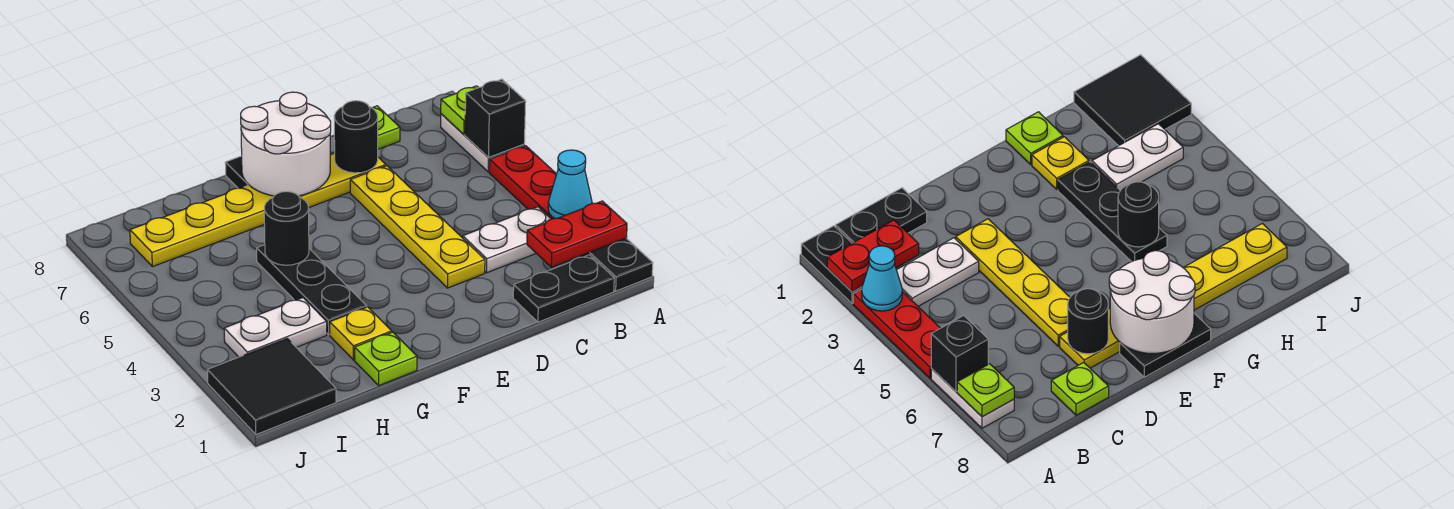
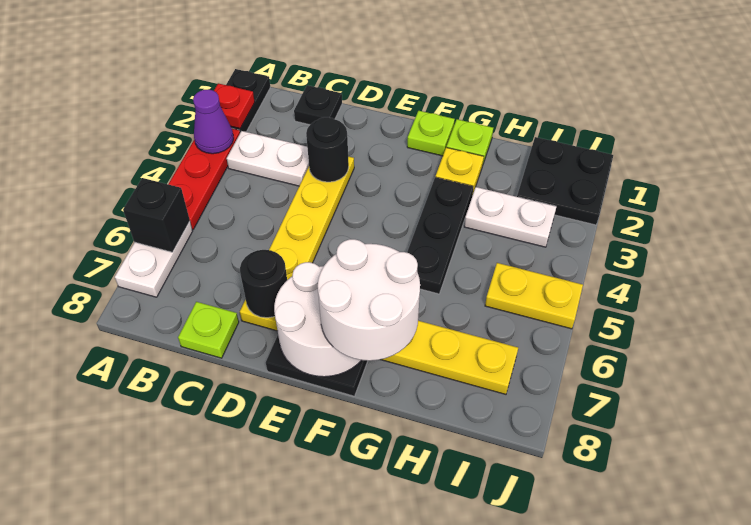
red plate A2:B2 level 2 -> red plate A2 level 2
cyan cone A3 level 2 -> purple cone A3 level 2
lime plate A7 level 2 -> lime plate F1 level 1
black plate B1:C1 level 1 -> black plate C1 level 1
none -> white round brick F7:G8 level 3
black round brick G5 level 2 -> black round brick D3 level 2
black tile I1:J2 level 1 -> black plate I1:J2 level 1
none -> yellow plate I5:J5 level 1

